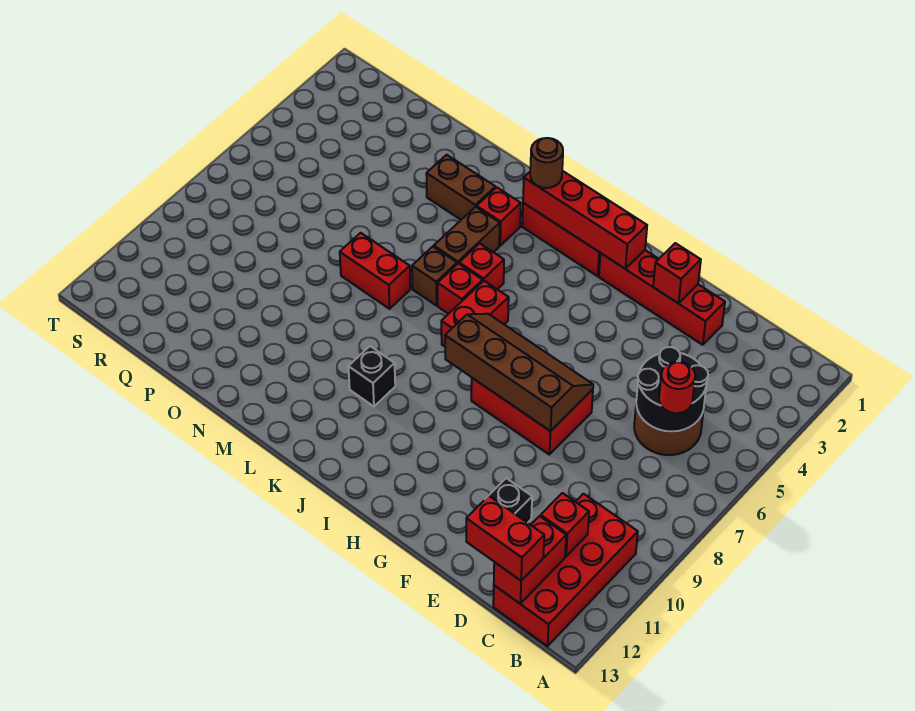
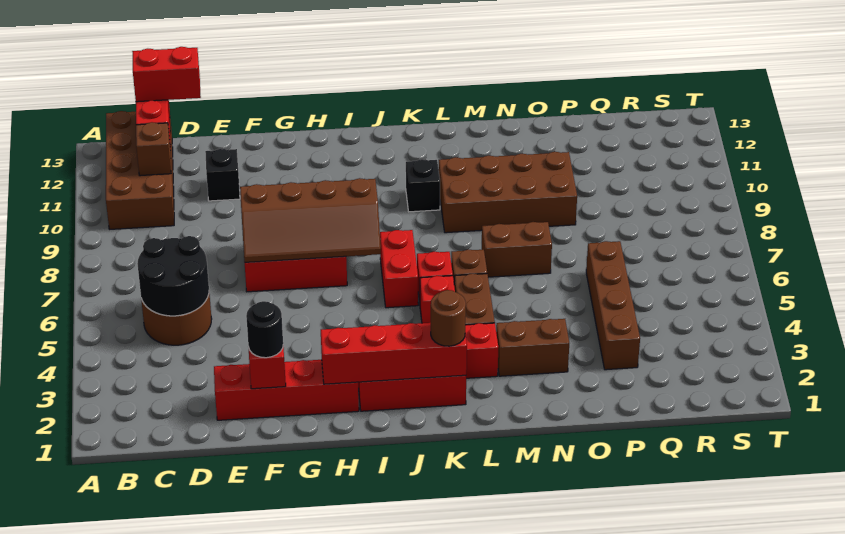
red brick B10:C13 level 1 -> brown brick B10:C13 level 1
red round brick C6 level 3 -> none
red brick C11 level 2 -> brown brick C11 level 2
none -> black round brick F2 level 3
none -> brown brick L9:O10 level 1
red brick M7:N7 level 1 -> brown brick M7:N7 level 1
none -> brown brick P3:P6 level 1

